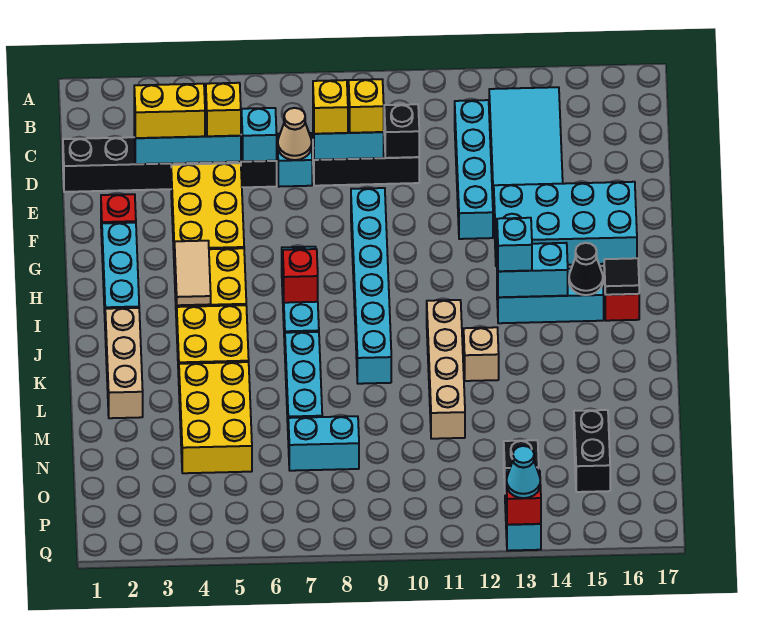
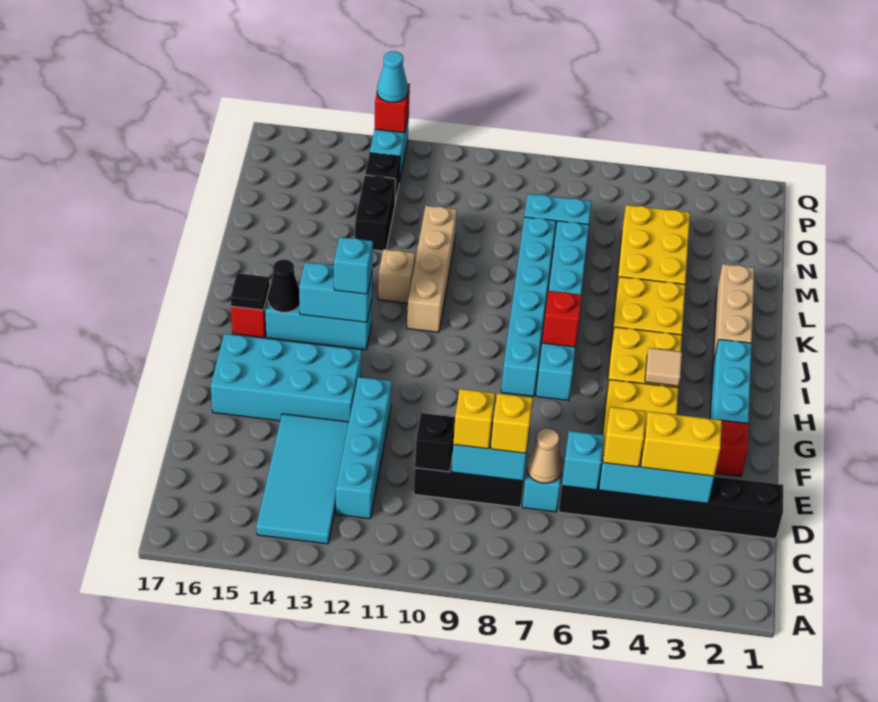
cyan brick F9:K9 level 1 -> cyan brick H8:M8 level 1
tan tile H4:I4 level 2 -> tan tile H4 level 2
black brick N15:O15 level 1 -> black brick M13:N13 level 1

